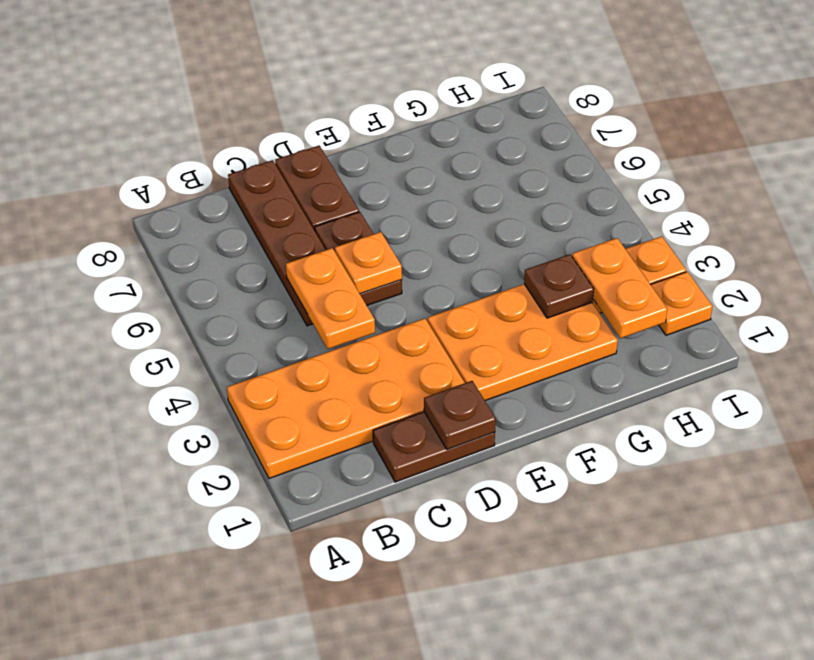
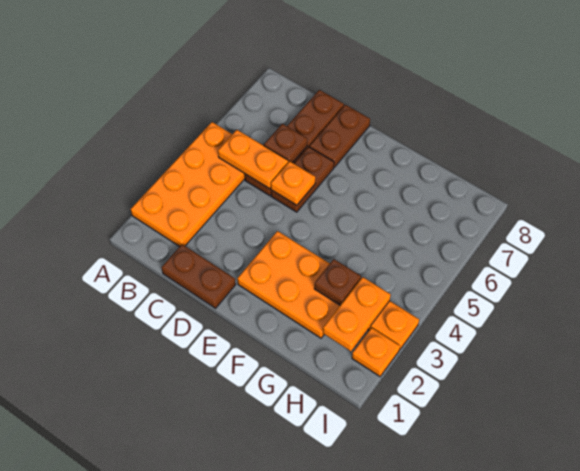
orange plate A2:D3 level 1 -> orange plate A2:B5 level 1
orange plate C4:C5 level 2 -> orange plate B5:C5 level 2
brown plate D1 level 2 -> brown plate C6 level 2

